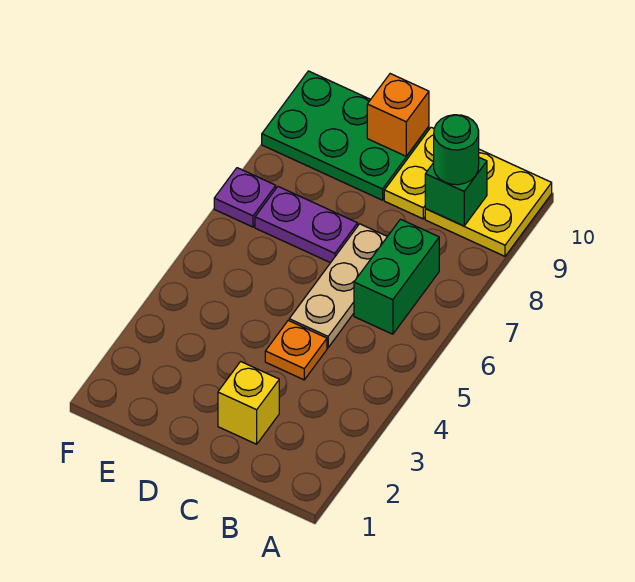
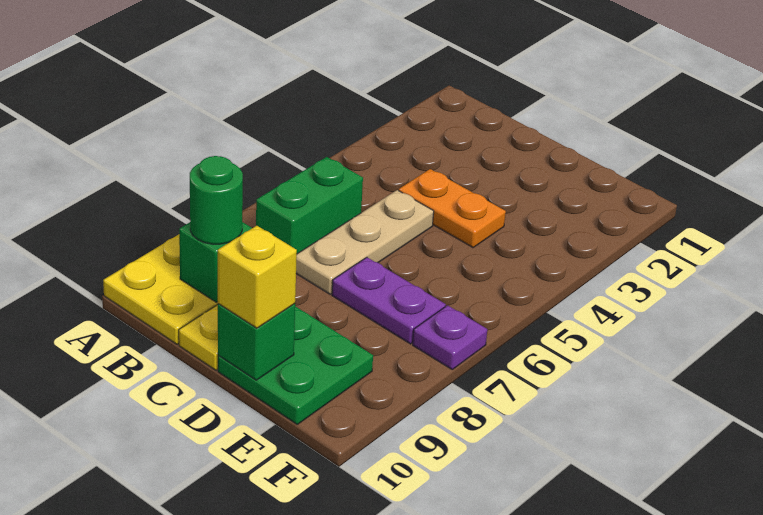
yellow brick C2 level 1 -> yellow brick D10 level 3
orange plate C4 level 1 -> orange plate C4:D4 level 1
green plate D9:F10 level 1 -> green plate D9:E10 level 1
orange brick D10 level 2 -> green brick D10 level 2

